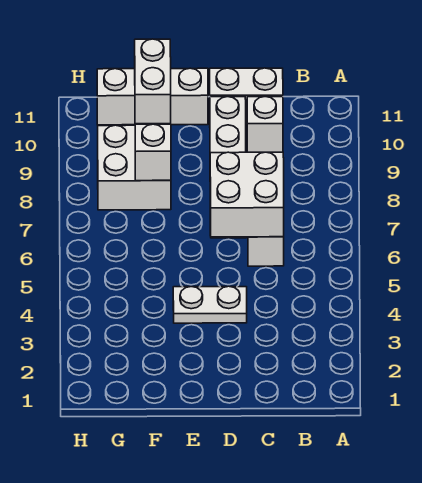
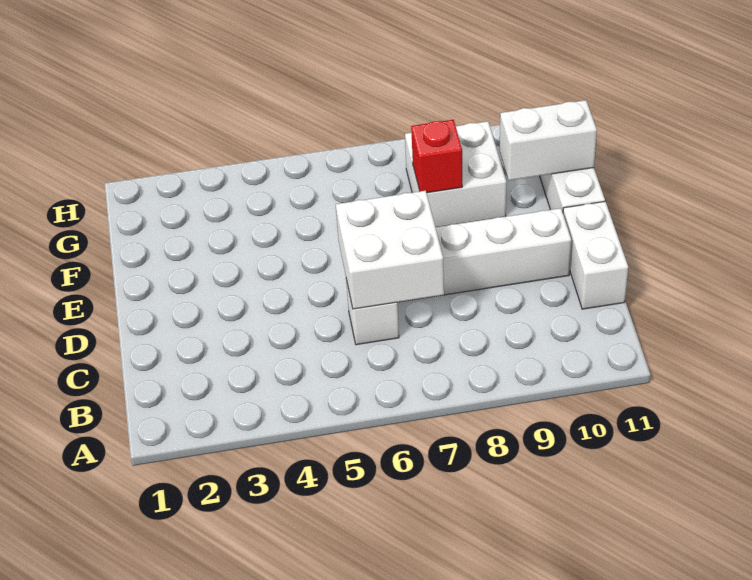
white brick C10 level 1 -> none
white plate D4:E4 level 1 -> none
white brick F8 level 2 -> red brick F8 level 2

